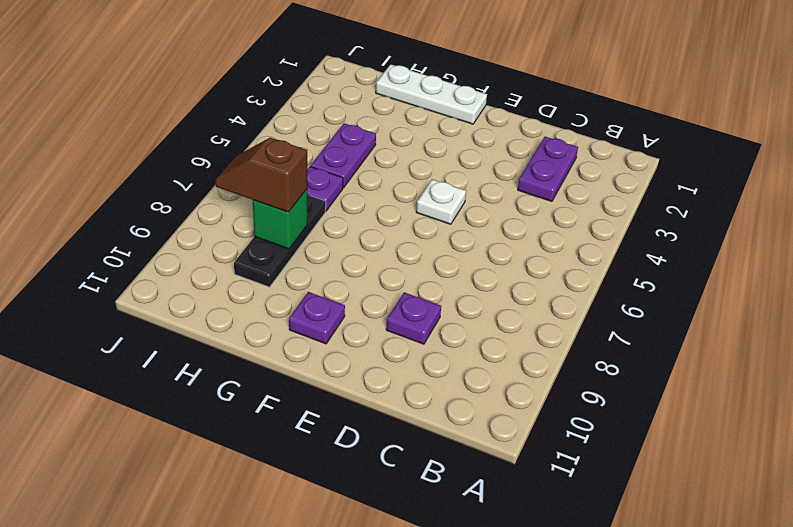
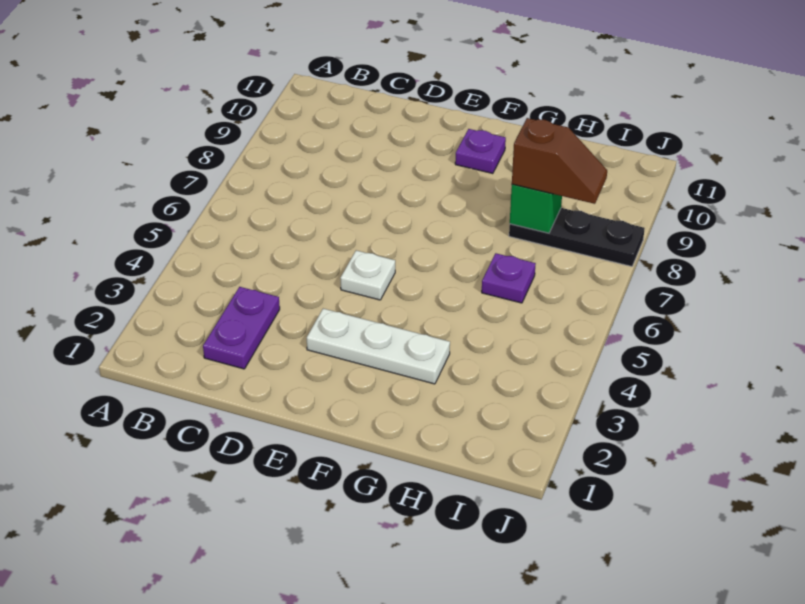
purple plate D9 level 1 -> none
white plate F1:H1 level 1 -> white plate E3:G3 level 1
purple plate H4:H5 level 1 -> none
black plate H7:H9 level 1 -> black plate H8:J8 level 1

